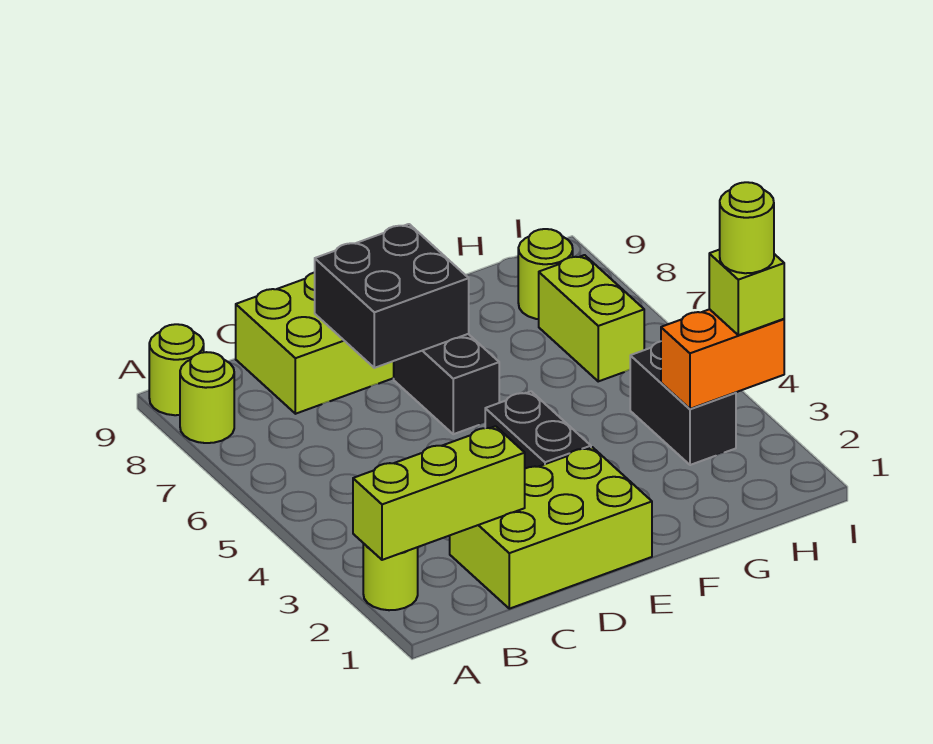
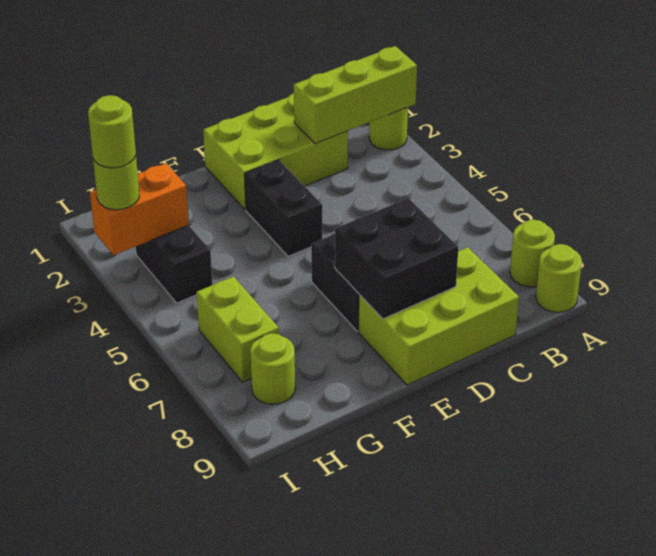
lime brick I3 level 3 -> lime round brick I3 level 3

